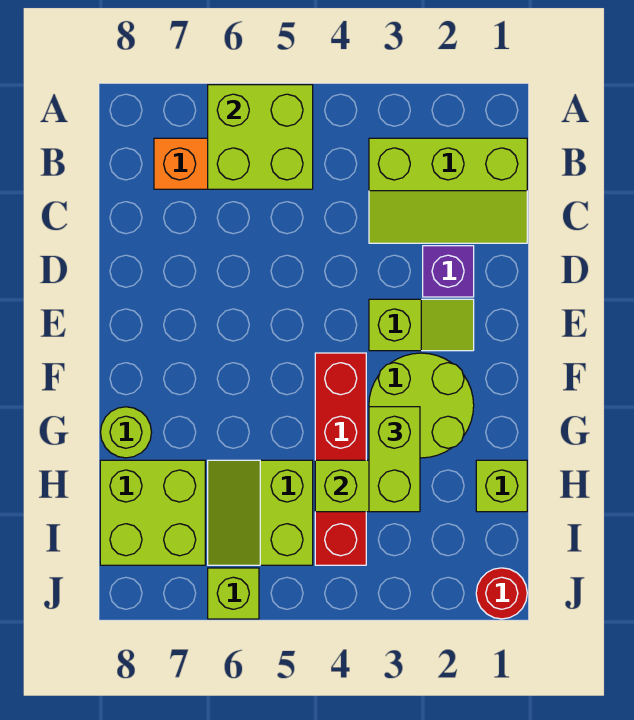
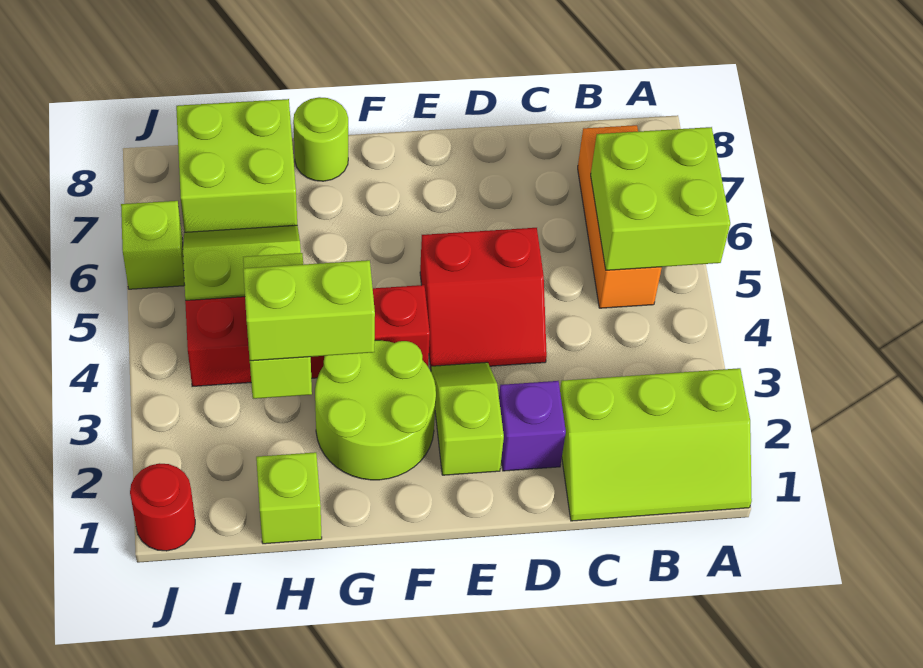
lime slope B1:C3 level 1 top B -> lime slope A1:C2 level 1 top 2
none -> red slope D4:E5 level 1 top 5
lime slope E2:E3 level 1 top 3 -> lime slope E2:E3 level 1 top 2

